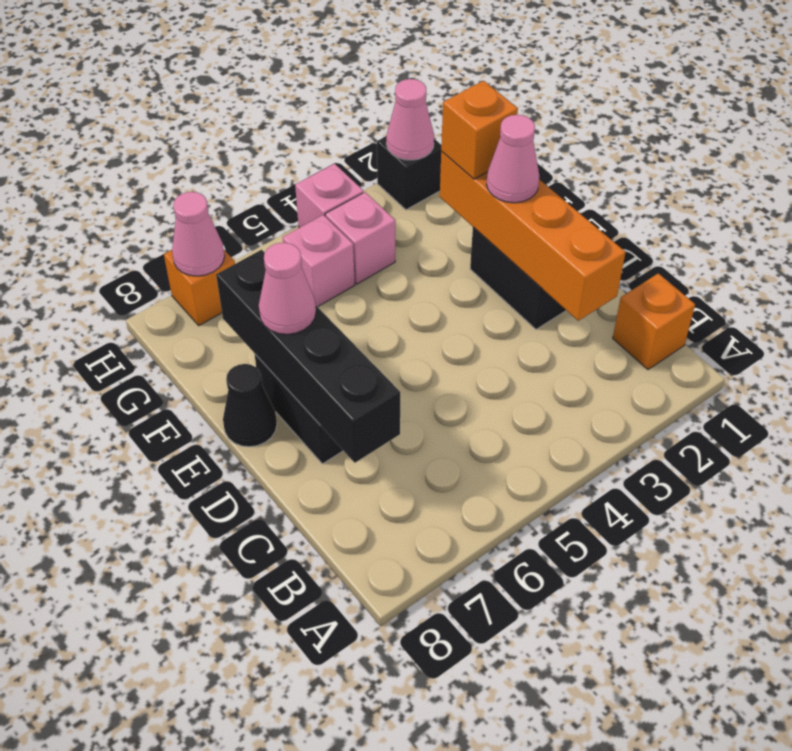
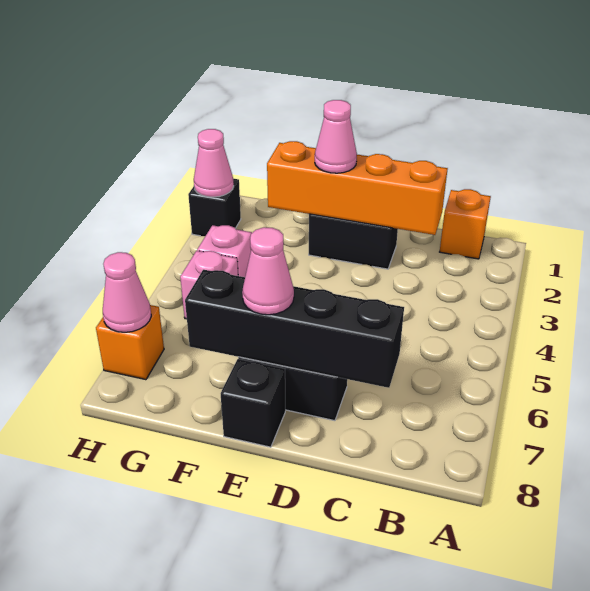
black cone E8 level 1 -> black brick E8 level 1
orange brick F2 level 3 -> none
pink brick H4 level 1 -> none

